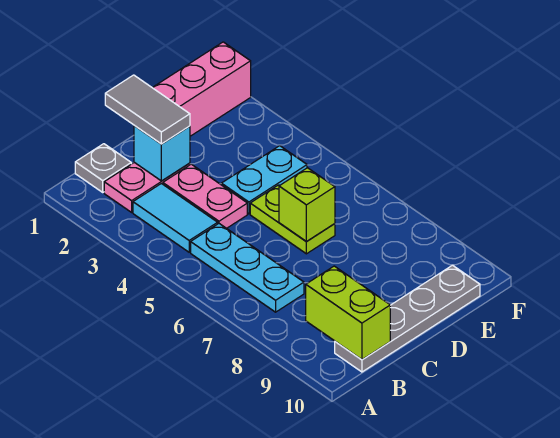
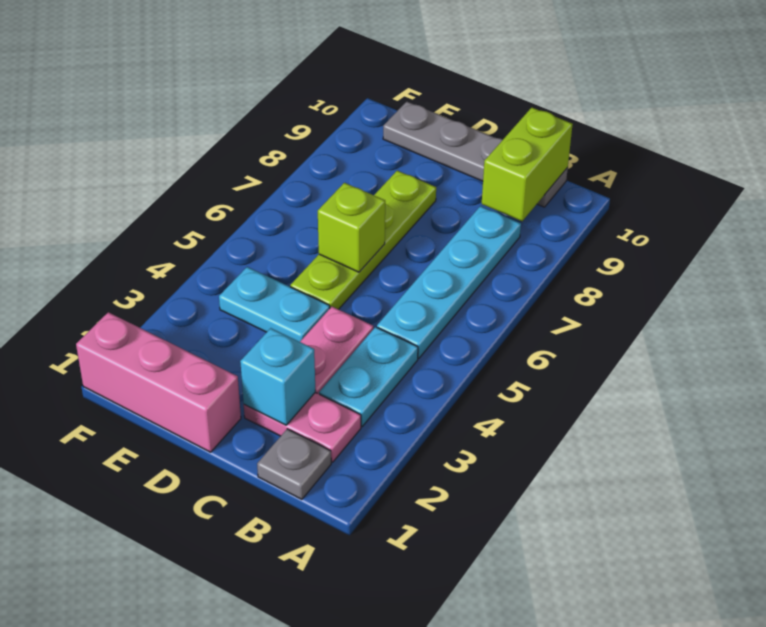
cyan tile B3:B4 level 1 -> cyan plate B3:B4 level 1
cyan plate B5:B7 level 1 -> cyan plate B5:B8 level 1
grey tile C1:C2 level 3 -> none
lime plate D5:D6 level 1 -> lime plate D5:D8 level 1

